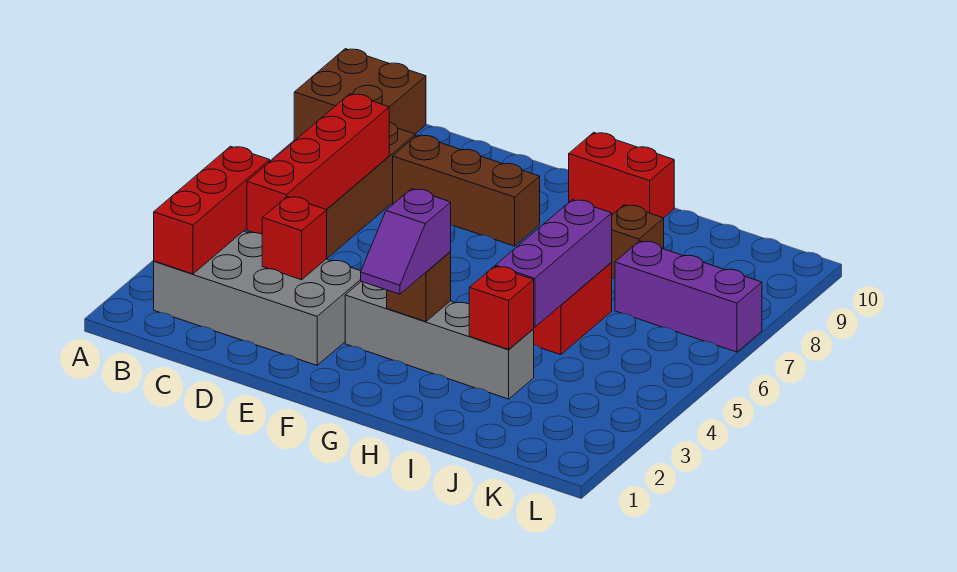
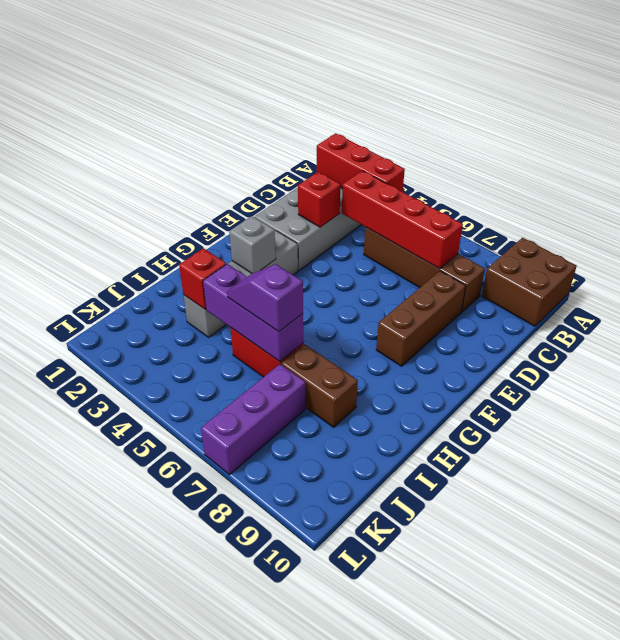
purple slope G2:G3 level 3 top 3 -> purple slope I5:I6 level 3 top 6
brown brick G3 level 2 -> grey brick G3 level 2
red brick G10:H10 level 1 -> none
brown brick I8 level 1 -> brown brick I7:I8 level 1

